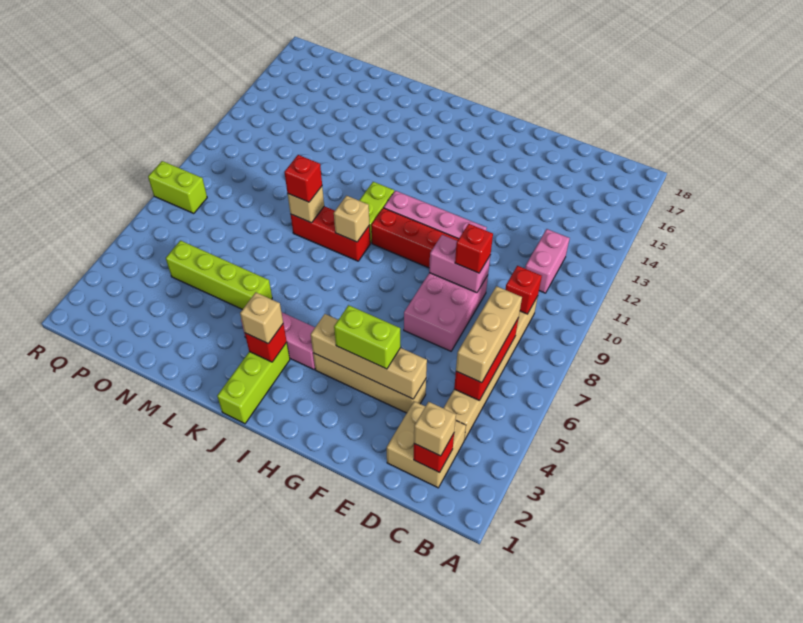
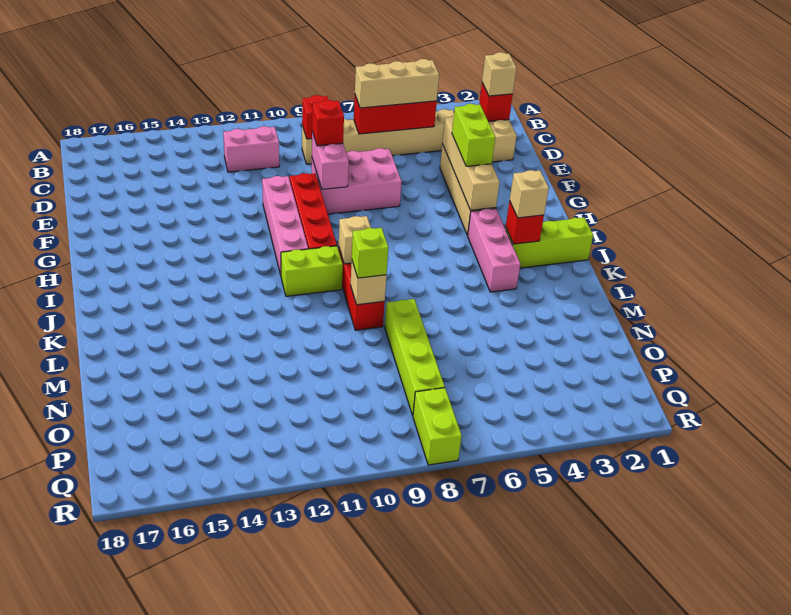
lime brick L5:O5 level 1 -> lime brick M8:P8 level 1
red brick L9 level 3 -> lime brick L9 level 3

